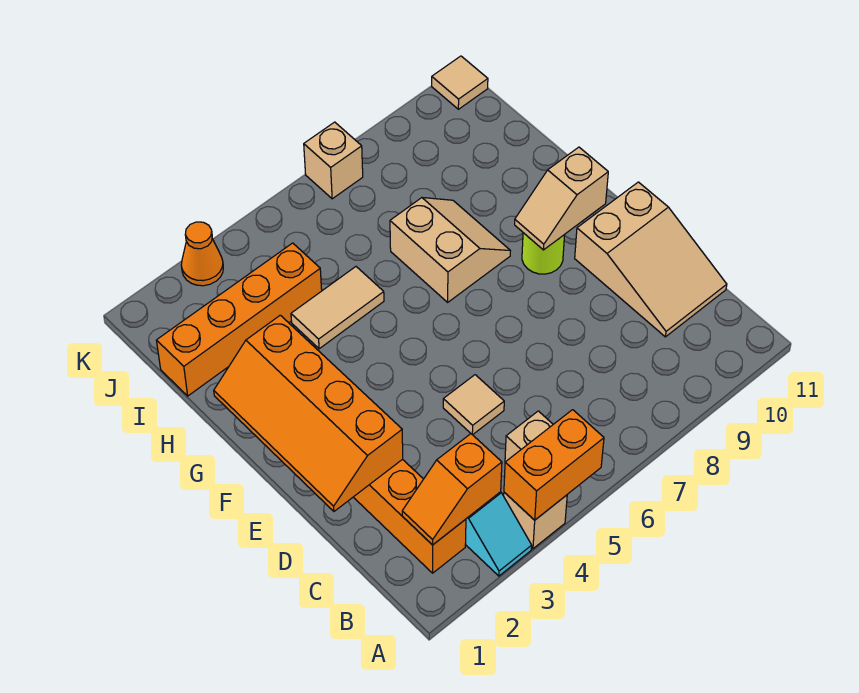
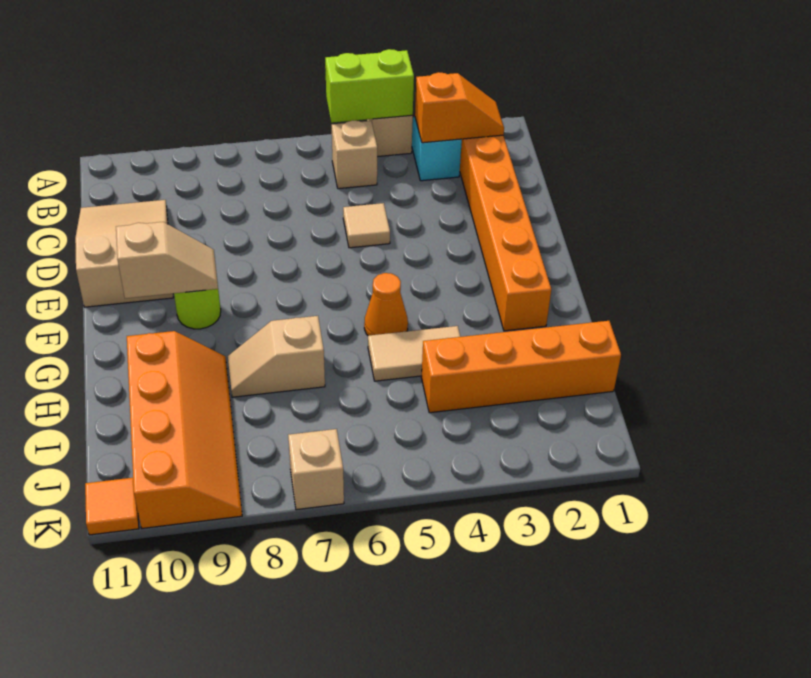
orange brick A4:A5 level 2 -> lime brick A4:A5 level 2
orange slope D1:G2 level 2 top 2 -> orange slope H9:K10 level 1 top 10
tan slope G7:H8 level 1 top 7 -> tan slope H7:H8 level 1 top 7
orange cone K3 level 1 -> orange cone G5 level 1
tan tile K11 level 1 -> orange tile K11 level 1

